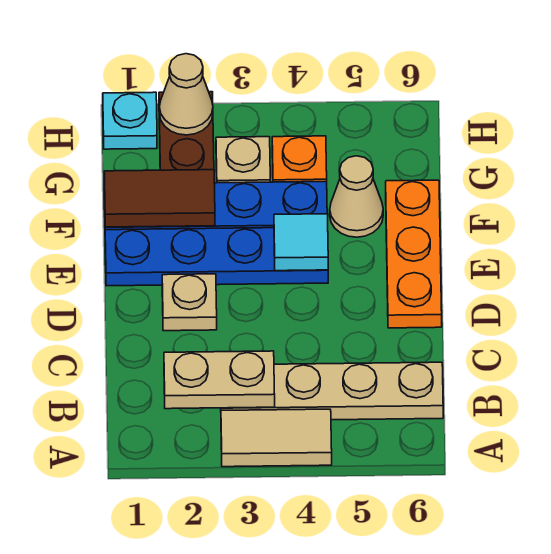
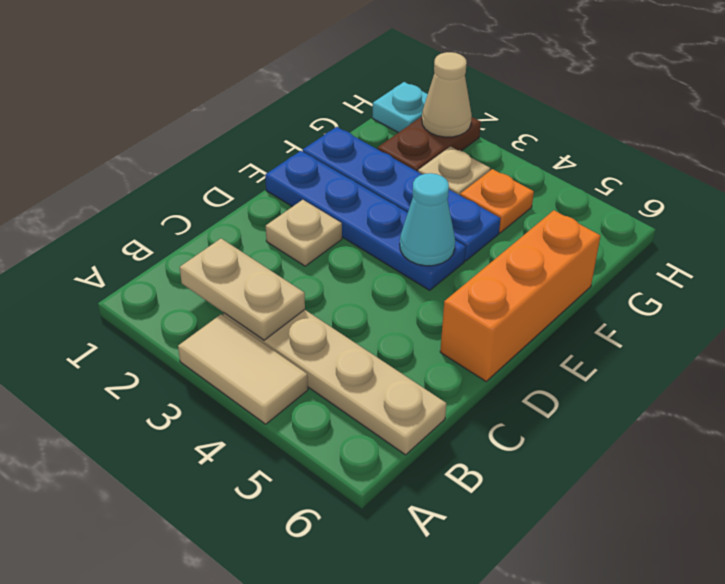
orange plate D6:F6 level 1 -> orange brick D6:F6 level 1
cyan tile E4 level 2 -> cyan cone E4 level 2
brown tile F1:F2 level 2 -> none
tan cone F5 level 1 -> none

